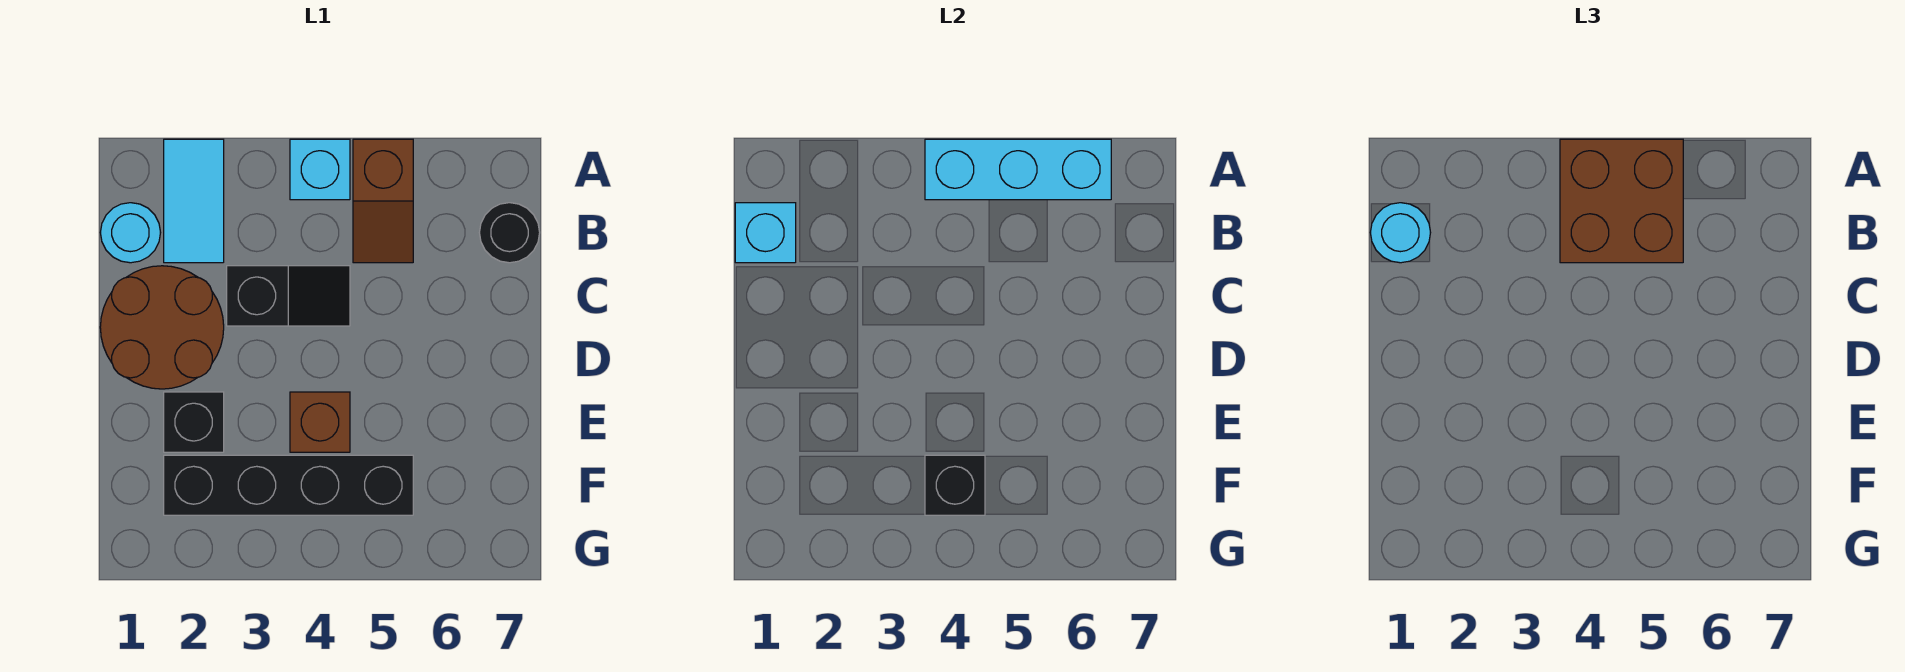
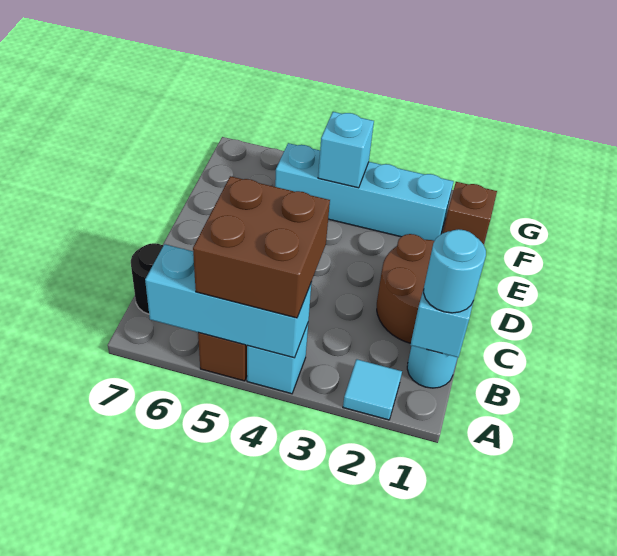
cyan tile A2:B2 level 1 -> cyan tile A2 level 1
black slope C3:C4 level 1 top 3 -> none
black brick E2 level 1 -> none
brown brick E4 level 1 -> brown brick F1 level 1
black brick F2:F5 level 1 -> cyan brick F2:F5 level 1
black brick F4 level 2 -> cyan brick F4 level 2

